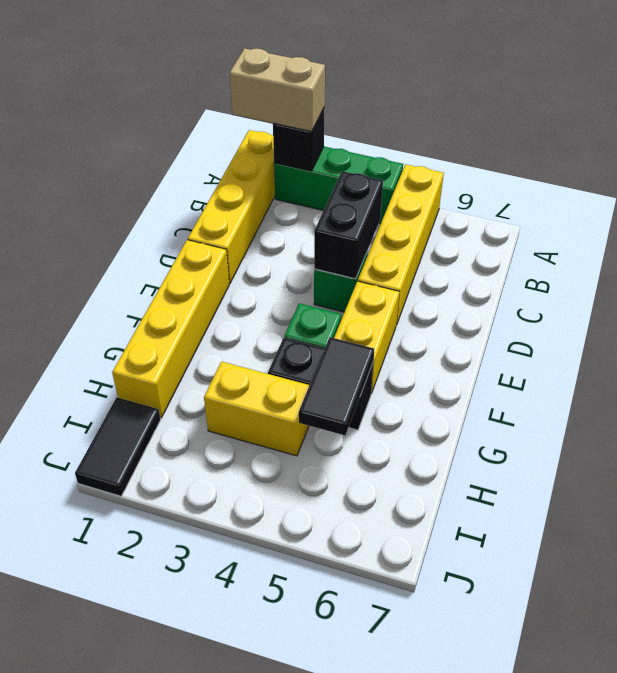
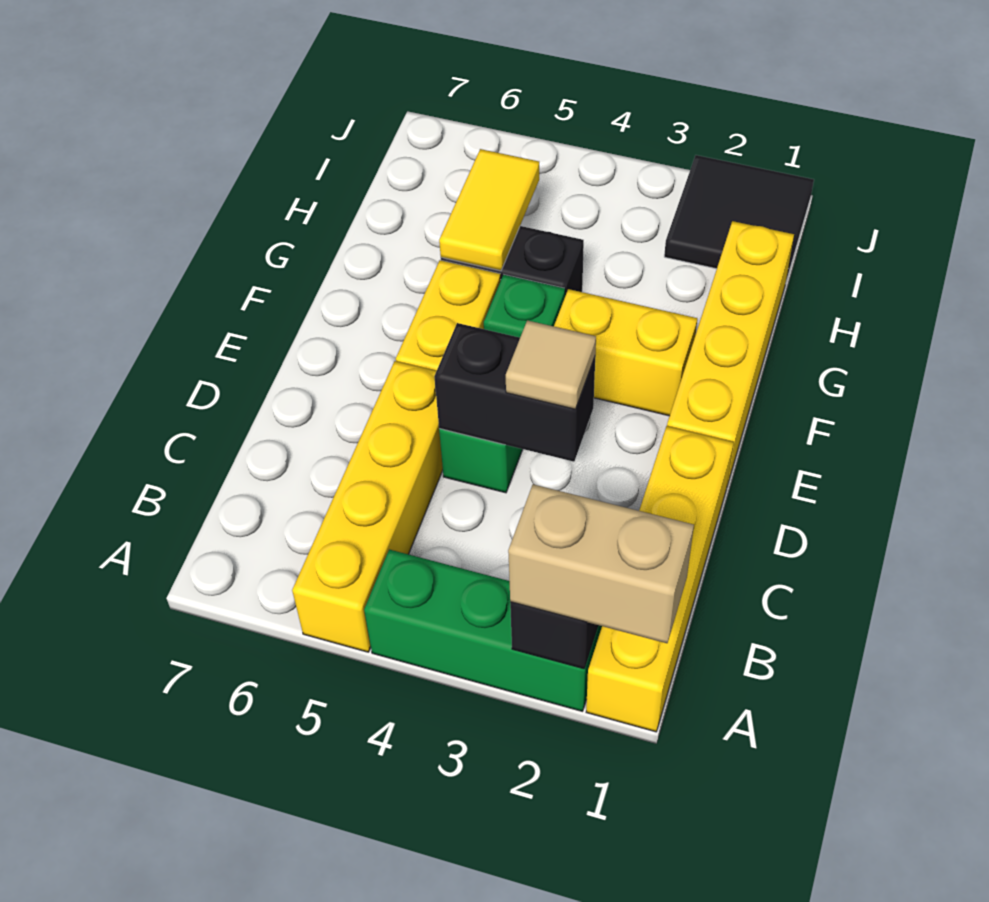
black brick C4:D4 level 2 -> black brick D3:D4 level 2
none -> tan tile D3 level 3
black tile G5:H5 level 2 -> yellow tile G5:H5 level 2
yellow brick H3:H4 level 1 -> yellow brick F2:F3 level 1
black tile I1:J1 level 1 -> black tile I1:J2 level 1

